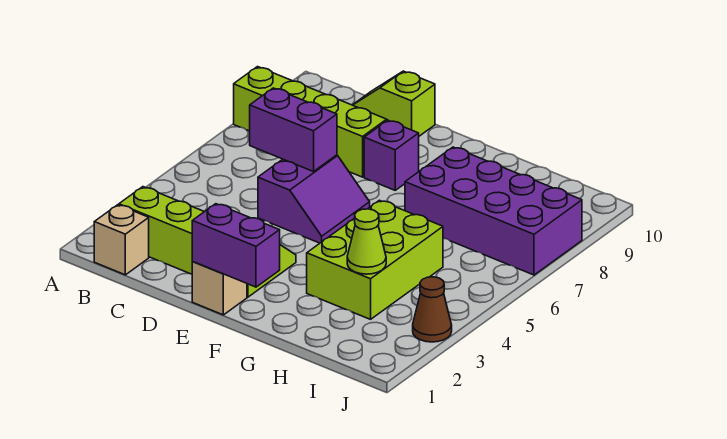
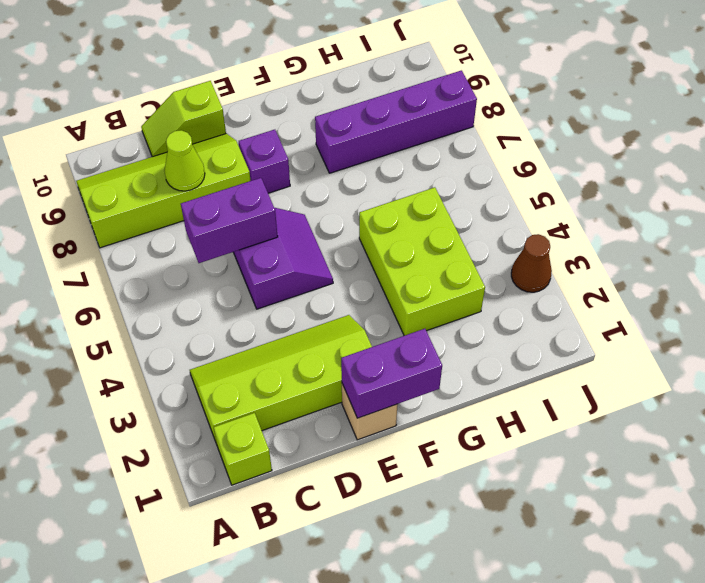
tan brick B1 level 1 -> lime brick B1 level 1
purple brick G7:J8 level 1 -> purple brick G8:J8 level 1
lime cone H3 level 2 -> lime cone C8 level 2

